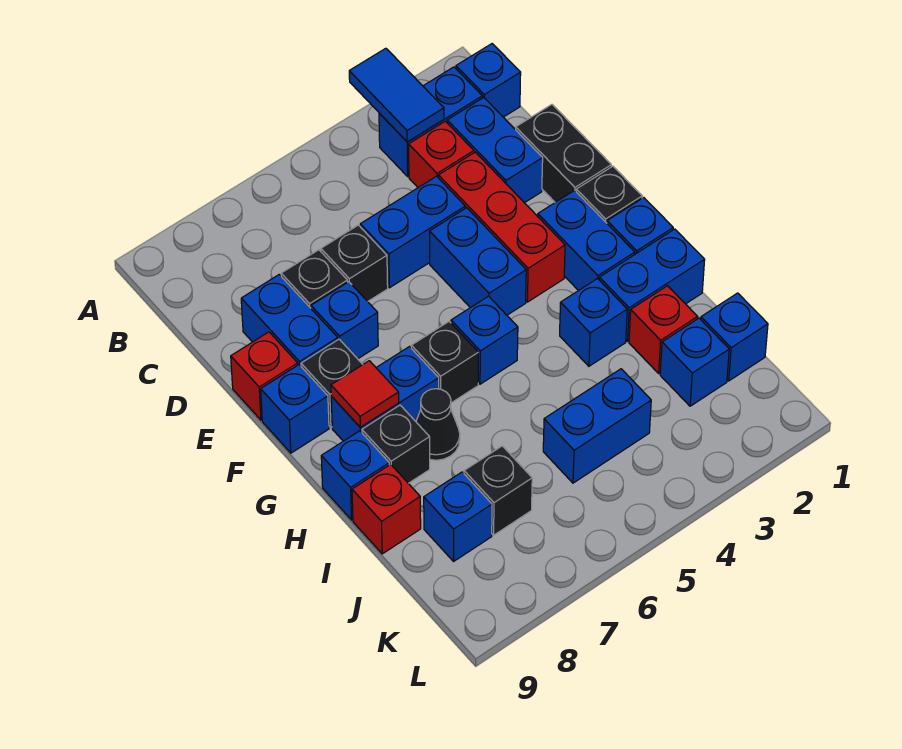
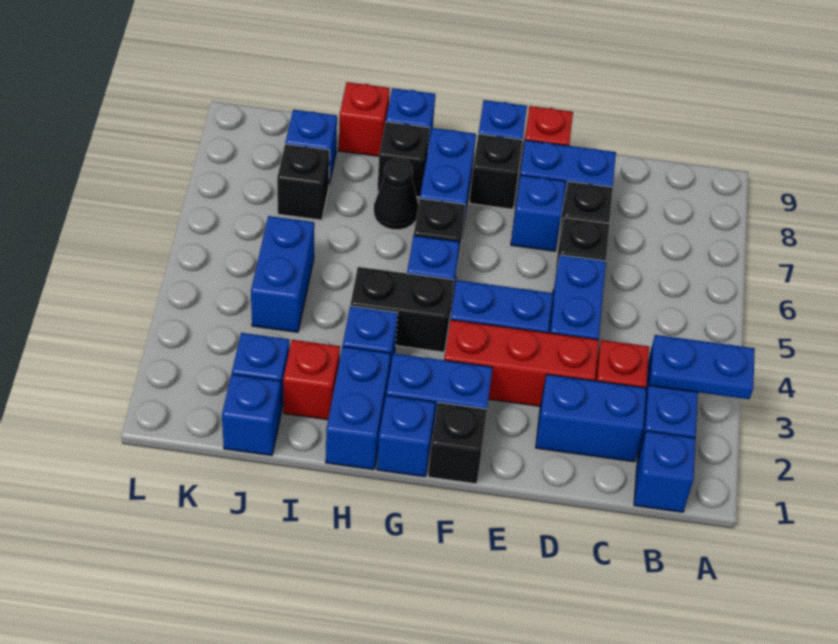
blue tile A3:B3 level 2 -> blue plate A3:B3 level 2
black brick D1:E1 level 1 -> black brick G4:H4 level 1
red tile G8 level 2 -> none

